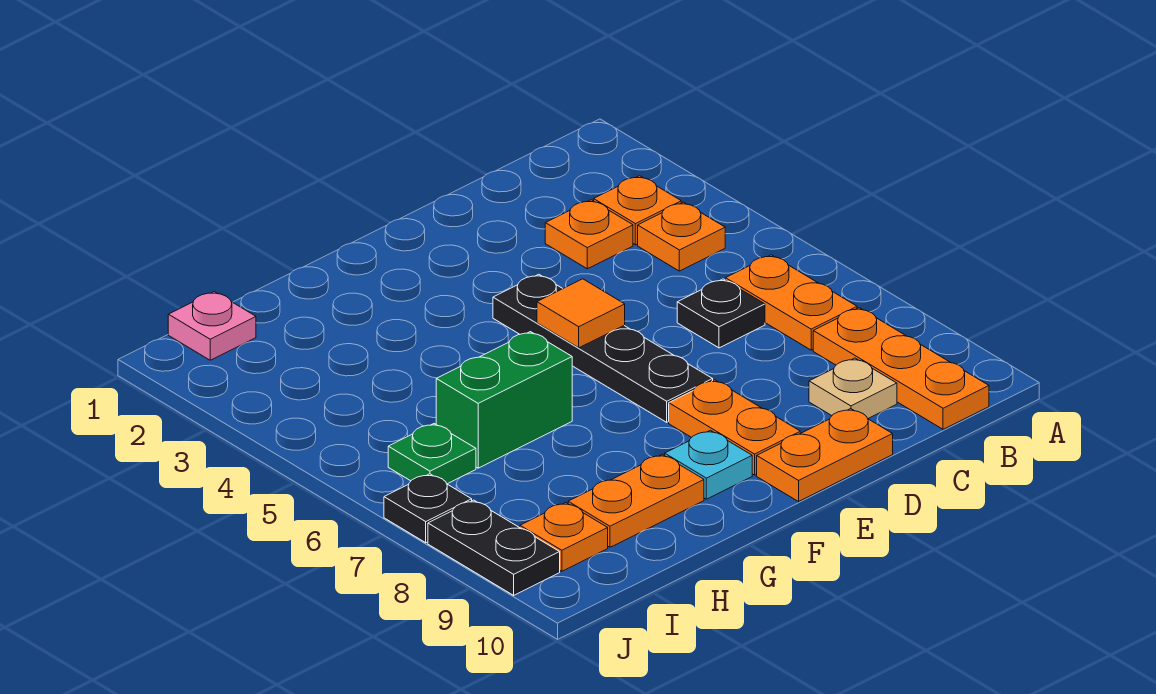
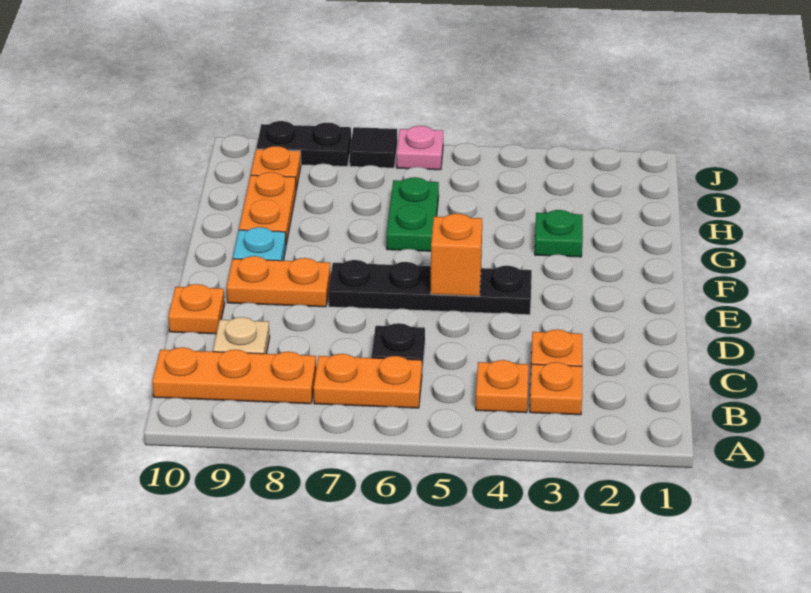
orange plate D10:E10 level 1 -> orange plate D10 level 1
orange tile E5 level 2 -> orange brick E5 level 2
green brick G6:H6 level 1 -> green plate G6:H6 level 1
pink plate I1 level 1 -> pink plate J6 level 1
green plate I6 level 1 -> green plate G3 level 1
black plate J7 level 1 -> black tile J7 level 1

